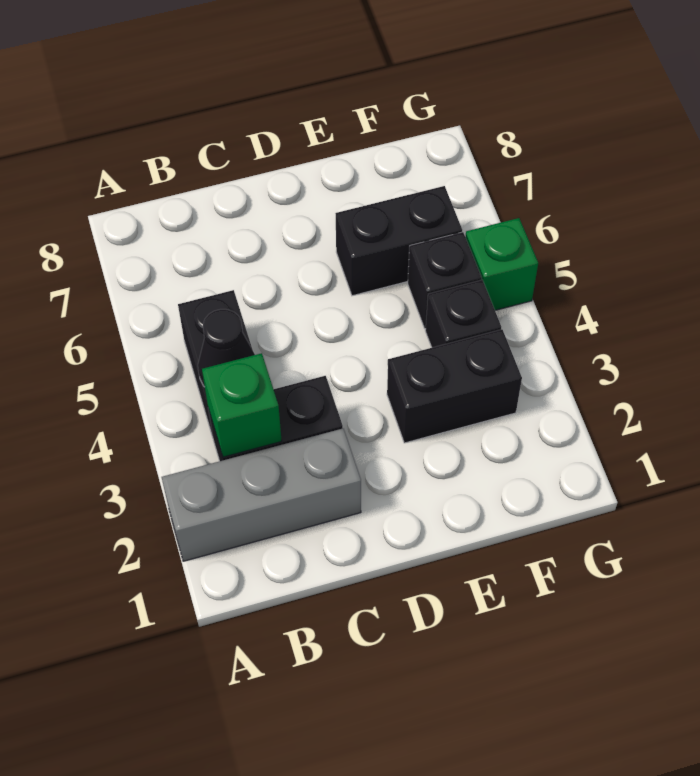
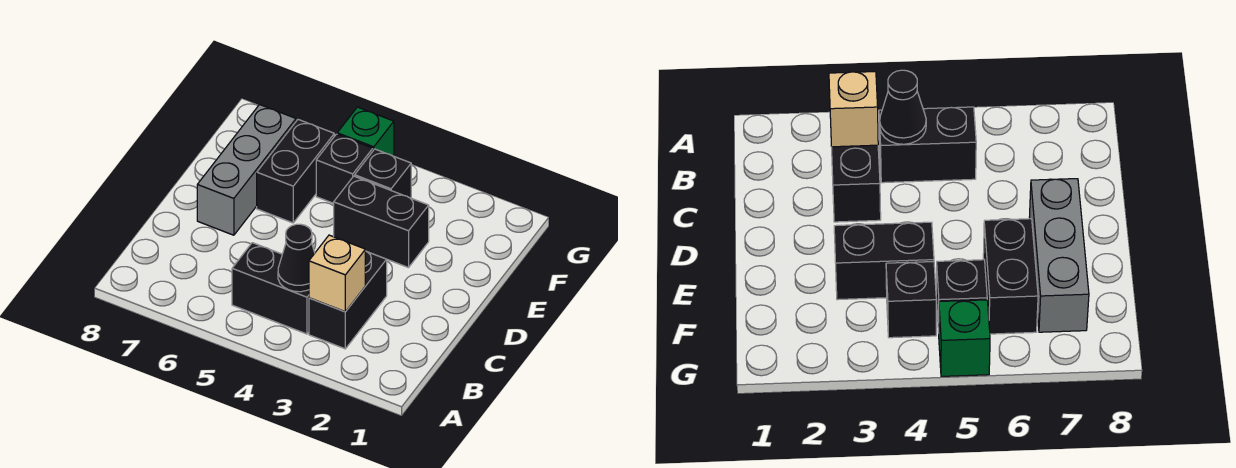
grey brick A2:C2 level 1 -> grey brick D7:F7 level 1
green brick B3 level 2 -> tan brick B3 level 2
black brick E3:F3 level 1 -> black brick E3:E4 level 1

